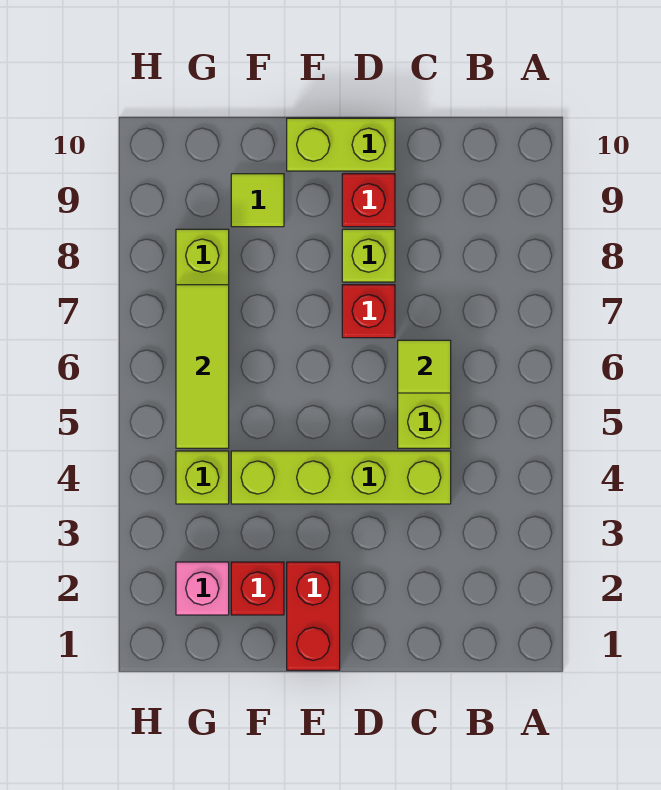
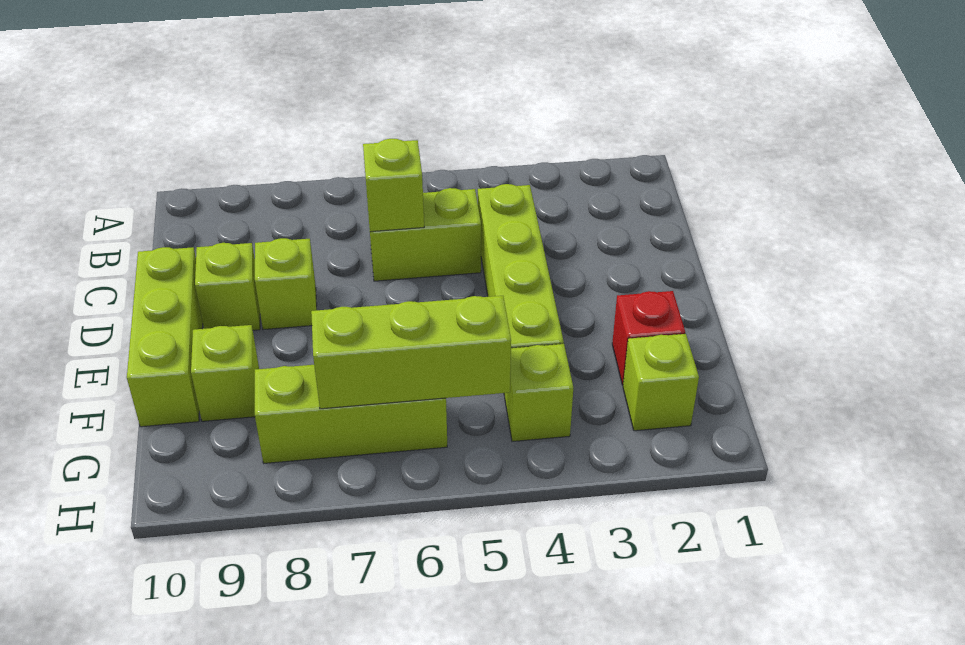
lime tile C6 level 2 -> lime brick C6 level 2
red brick D7 level 1 -> none
red brick D9 level 1 -> lime brick D9 level 1
lime brick D10:E10 level 1 -> lime brick D10:F10 level 1
red brick E1:E2 level 1 -> none
lime tile F9 level 1 -> lime brick F9 level 1
pink brick G2 level 1 -> lime brick G2 level 1
lime tile G5:G7 level 2 -> lime brick G5:G7 level 2

